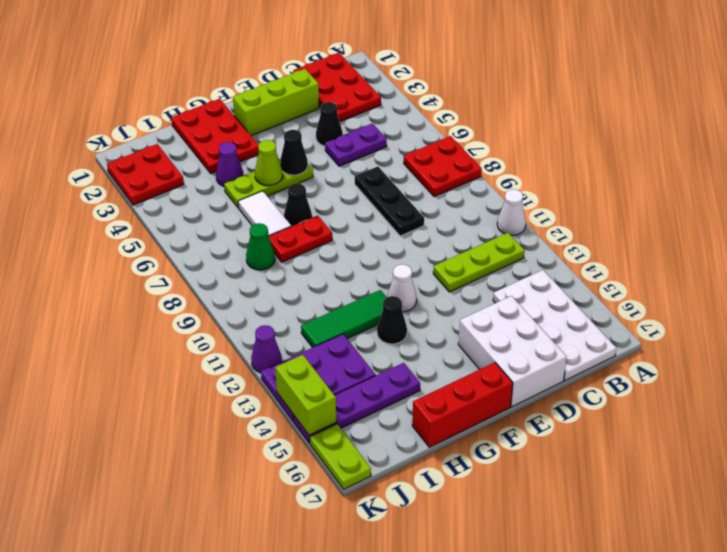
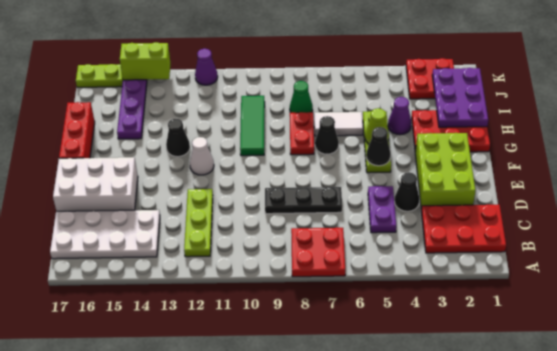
white cone A11 level 1 -> none
lime brick D2:F2 level 1 -> lime brick D2:F3 level 1
green tile G12:I12 level 1 -> green tile G10:I10 level 1
purple plate I13:K14 level 1 -> purple plate H1:J2 level 2

